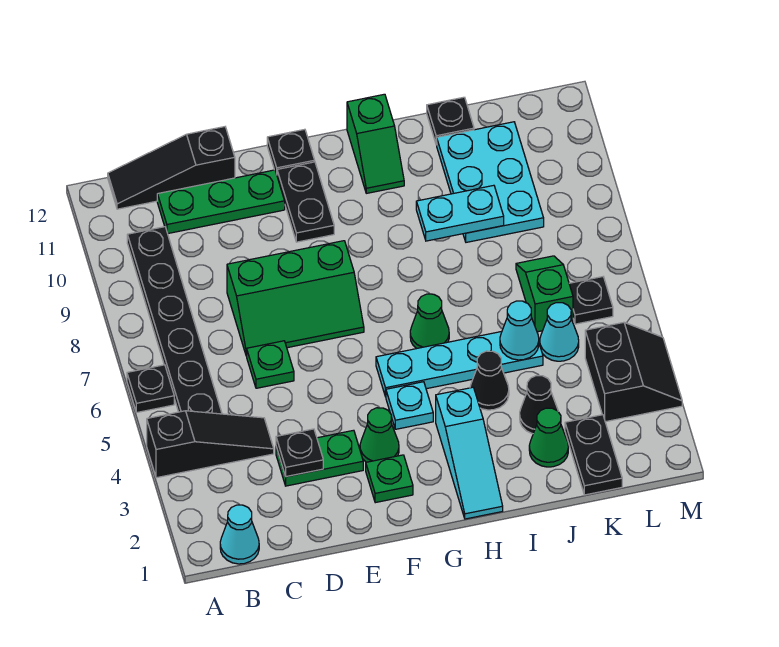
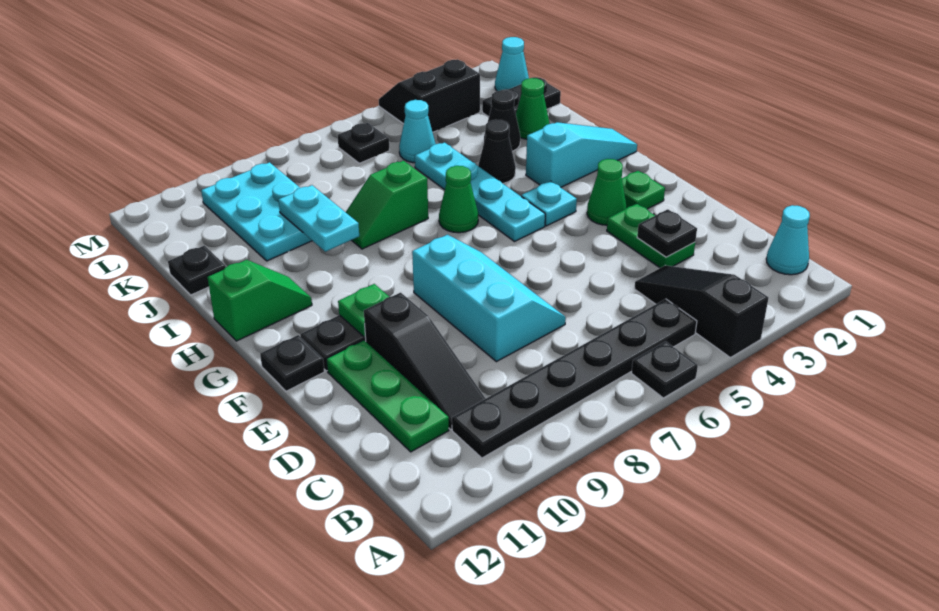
black slope B12:D12 level 1 top D -> black slope C10:E10 level 1 top E
green plate D6 level 1 -> green plate F10 level 2
green slope D7:F8 level 1 top 8 -> cyan slope D7:F8 level 1 top 8
cyan cone J5 level 2 -> cyan cone L1 level 1
cyan plate J9:K11 level 1 -> cyan plate J9:L10 level 1
green slope K6:K7 level 1 top 6 -> green slope I7:I8 level 1 top 7

